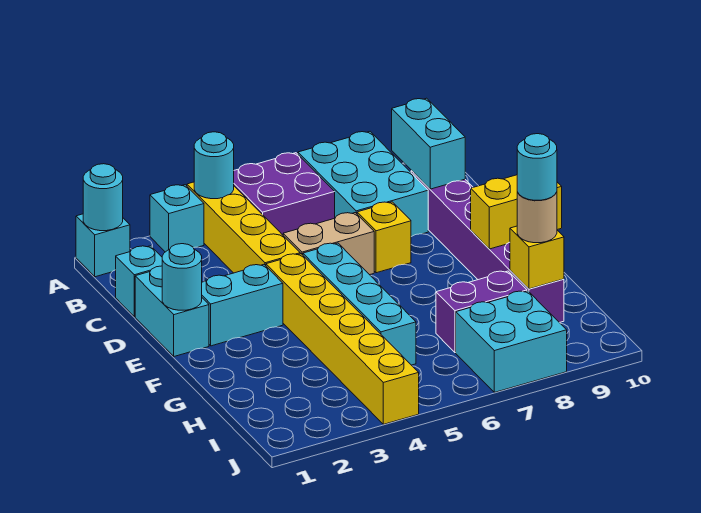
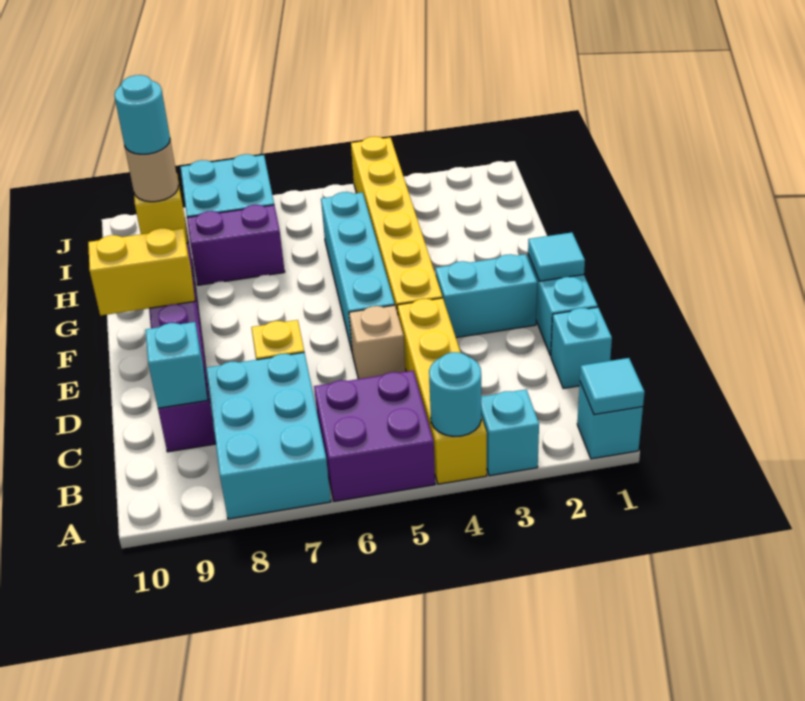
cyan round brick A1 level 2 -> cyan tile A1 level 2
cyan brick B9:C9 level 2 -> cyan brick C9 level 2
tan brick D5:D6 level 1 -> tan brick D5 level 1
cyan round brick E1 level 2 -> cyan tile E1 level 2

